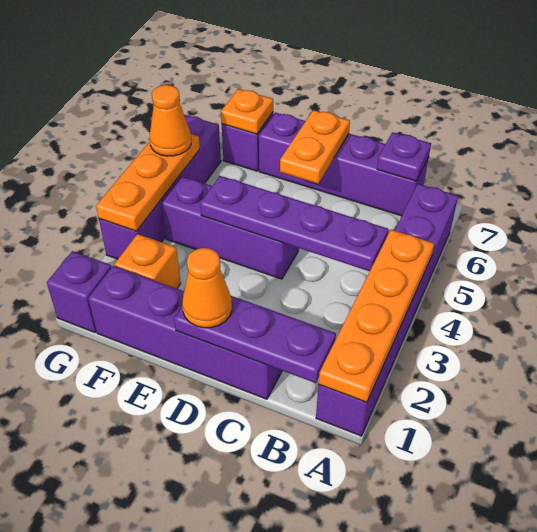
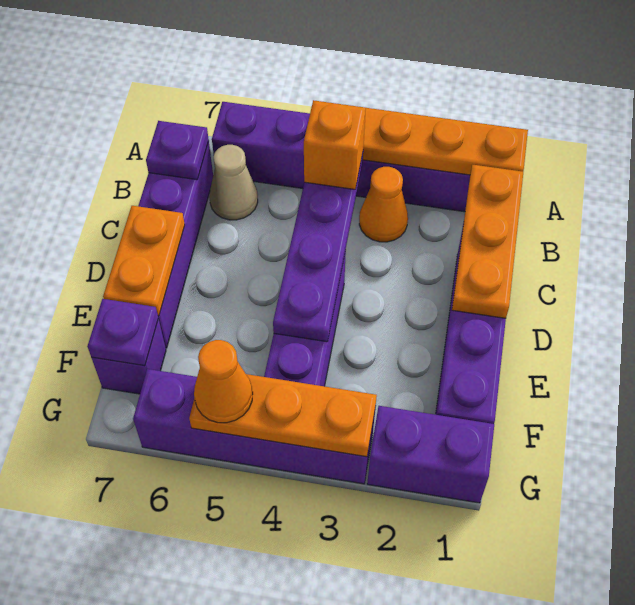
purple plate B1:D1 level 2 -> orange plate B1:D1 level 2
none -> tan cone B6 level 1
orange cone D1 level 3 -> orange cone B3 level 1
orange plate D6:D7 level 2 -> orange plate D7:E7 level 2
orange brick F2 level 1 -> orange brick B4 level 3
orange plate F7 level 2 -> purple plate F7 level 2
purple brick G1 level 1 -> purple brick G1:G2 level 1

